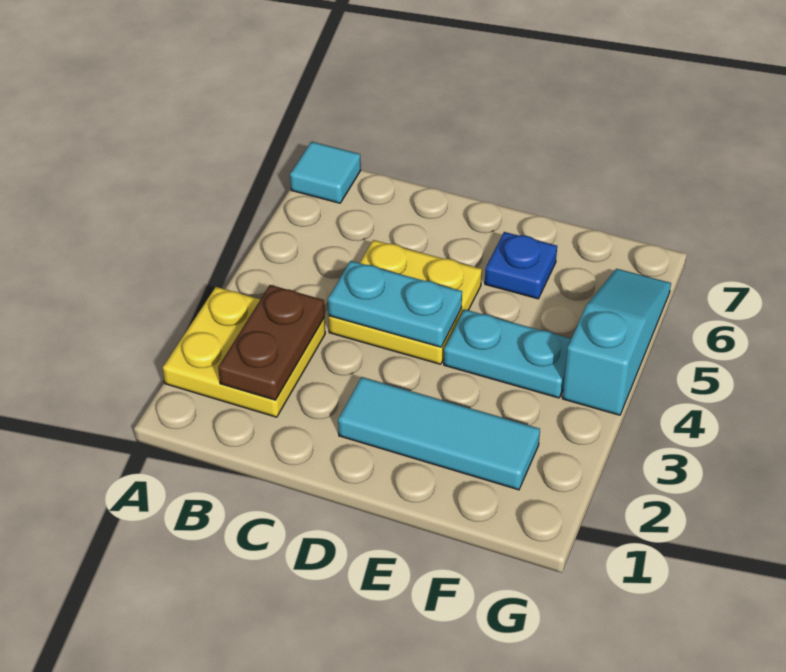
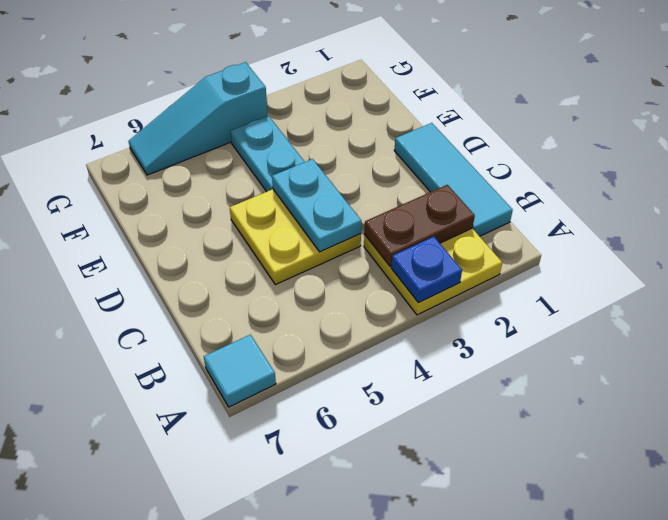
cyan tile D2:F2 level 1 -> cyan tile B1:D1 level 1
blue plate E6 level 1 -> blue plate A3 level 2

